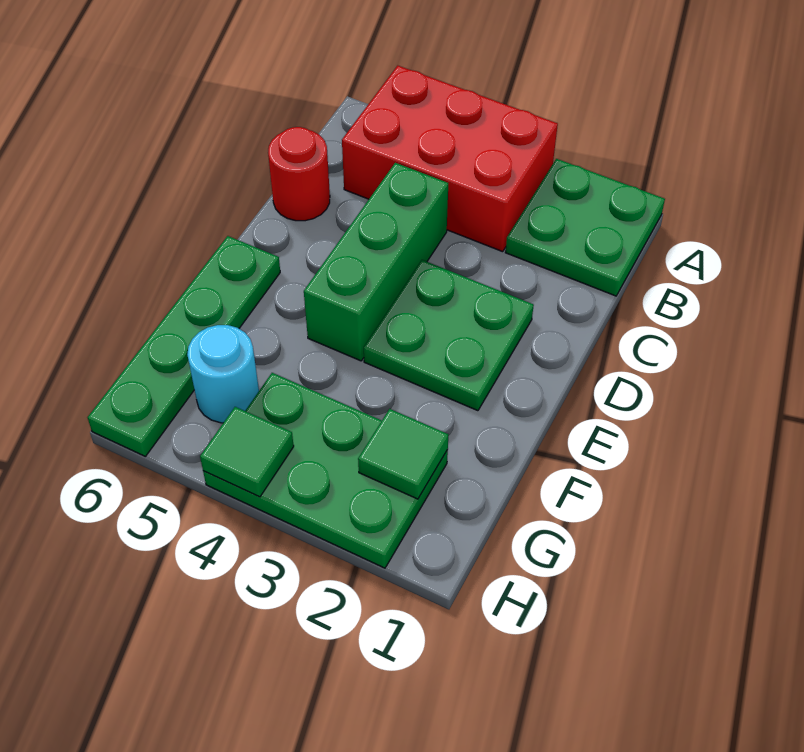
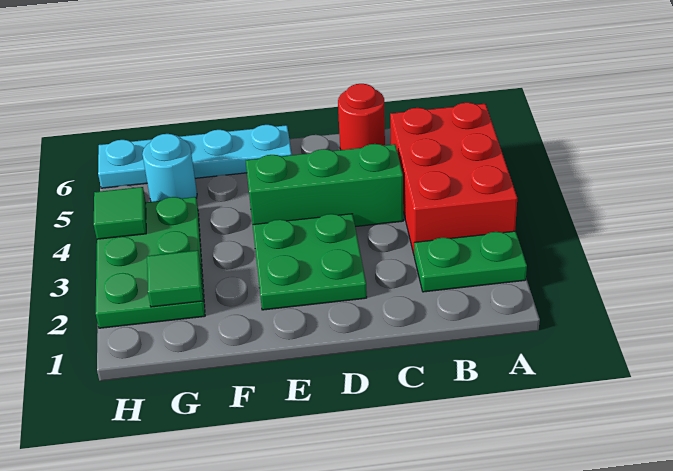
green plate A1:B2 level 1 -> green plate A2:B2 level 1
green plate E6:H6 level 1 -> cyan plate E6:H6 level 1

